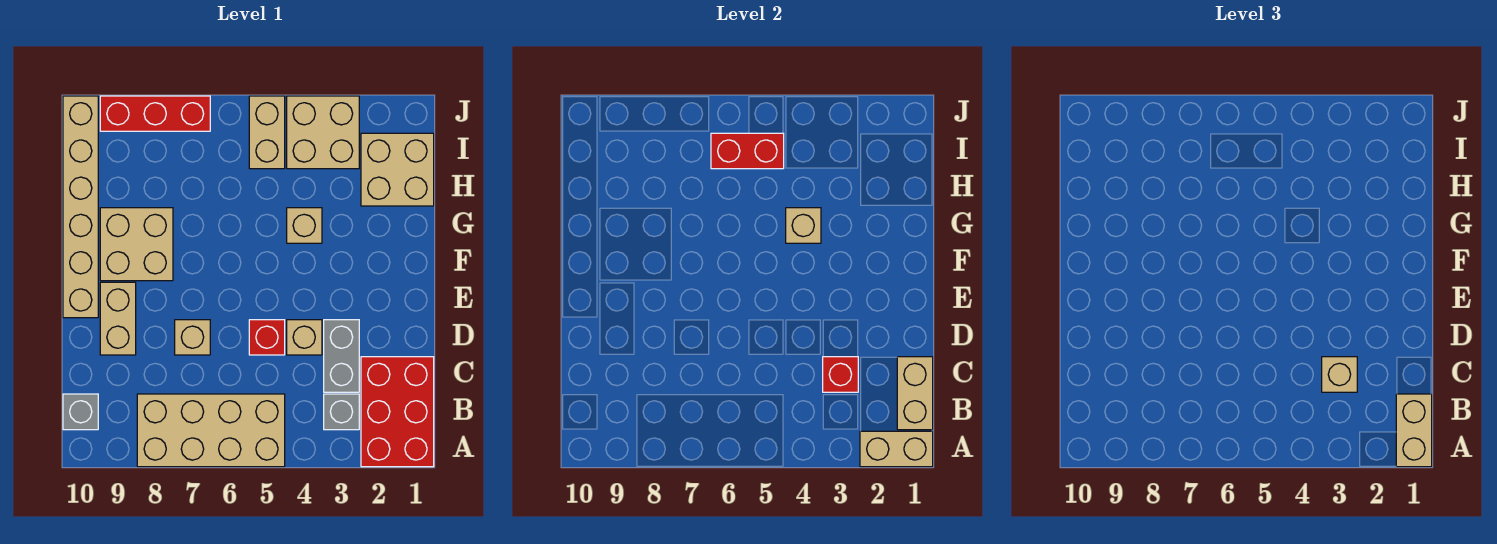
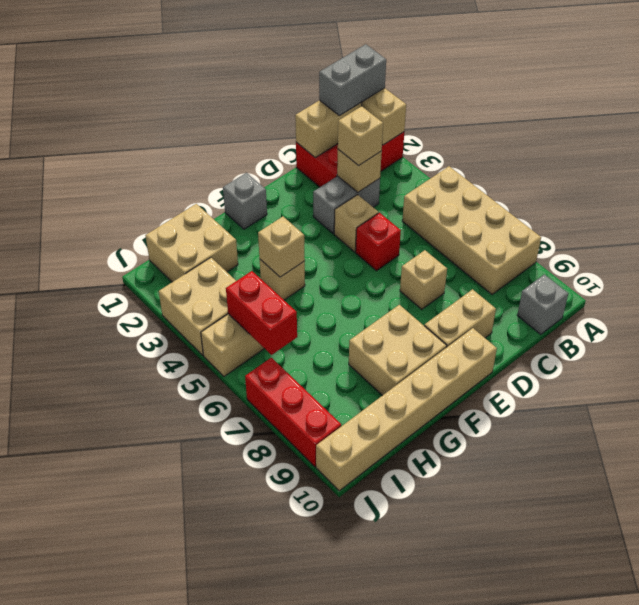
tan brick A1:B1 level 3 -> grey brick A1:B1 level 3
grey brick B3 level 1 -> grey brick F1 level 1
red brick C3 level 2 -> tan brick C3 level 2

